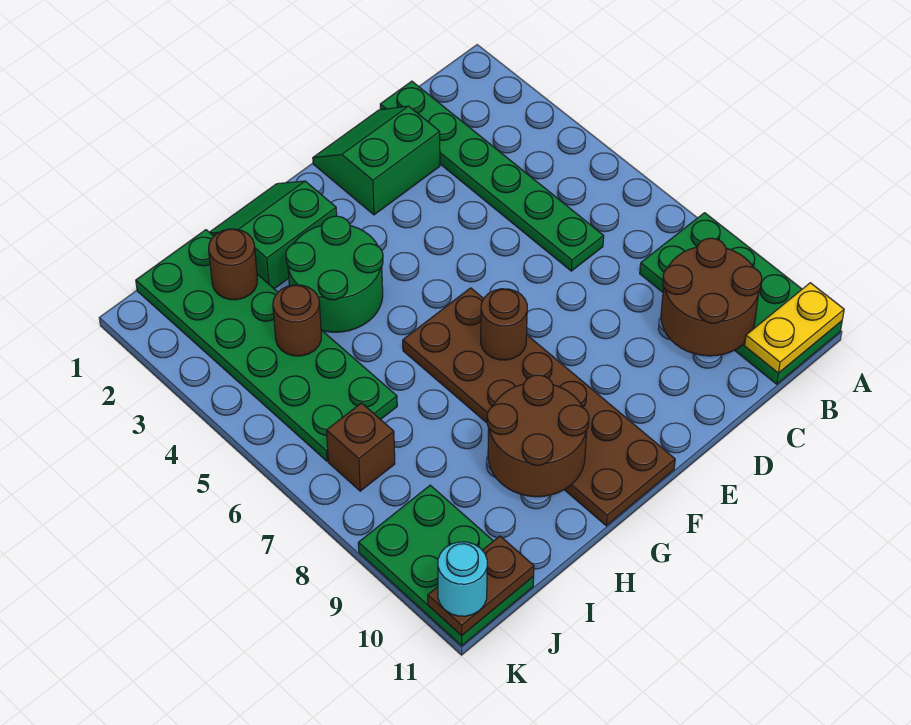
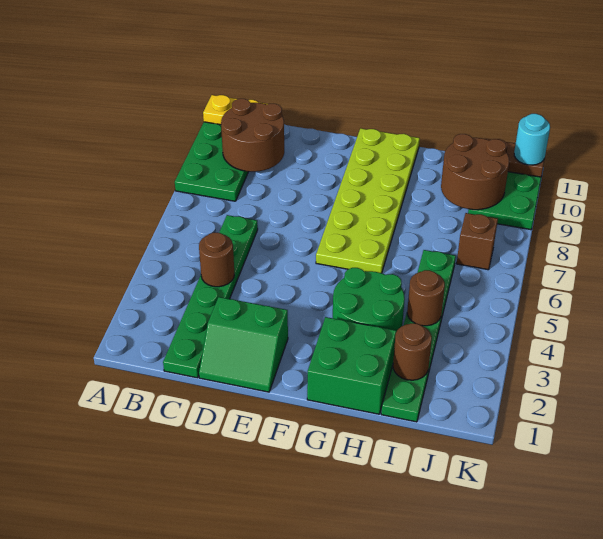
brown plate F6:G11 level 1 -> lime plate F6:G11 level 1
brown round brick F7 level 2 -> brown round brick C4 level 2
green slope G1:H2 level 1 top 2 -> green brick G1:H2 level 1
brown round brick G9:H10 level 2 -> brown round brick I9:J10 level 2
green plate I1:J6 level 1 -> green plate I1:I6 level 1

